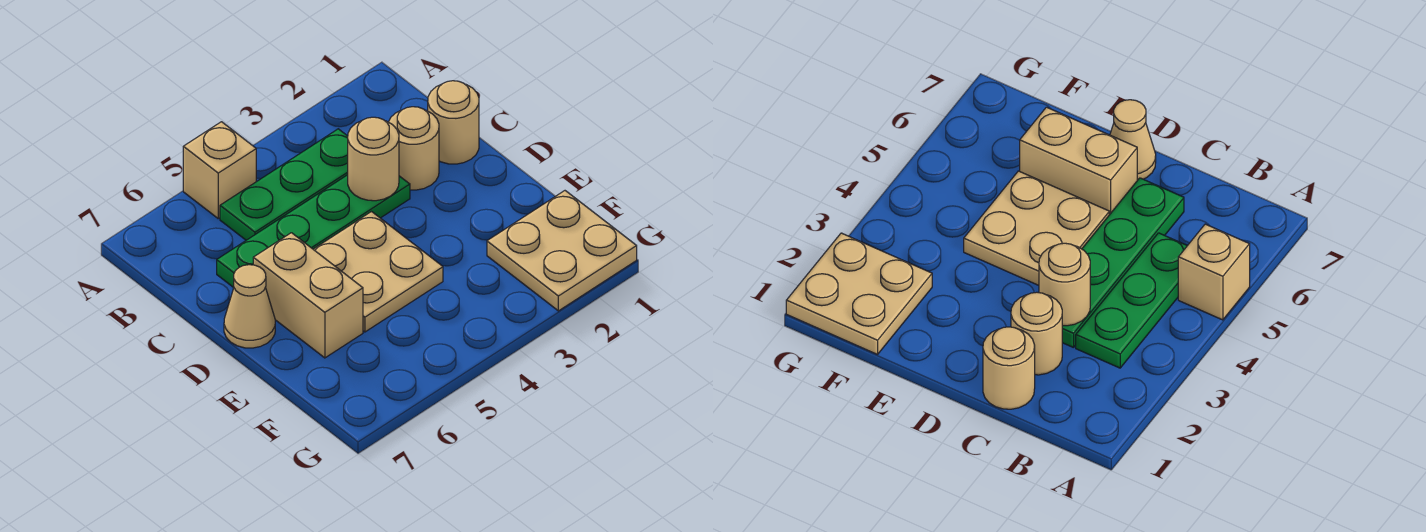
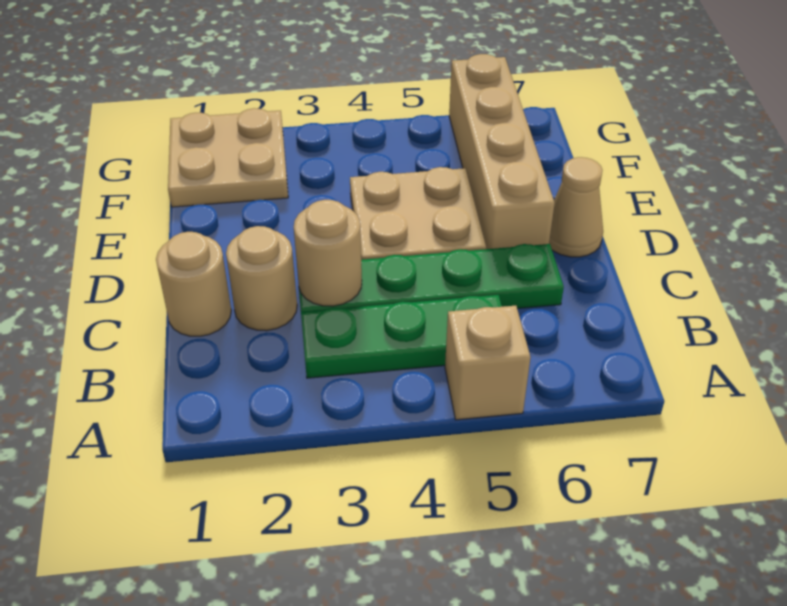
tan brick D6:E6 level 1 -> tan brick D6:G6 level 1

